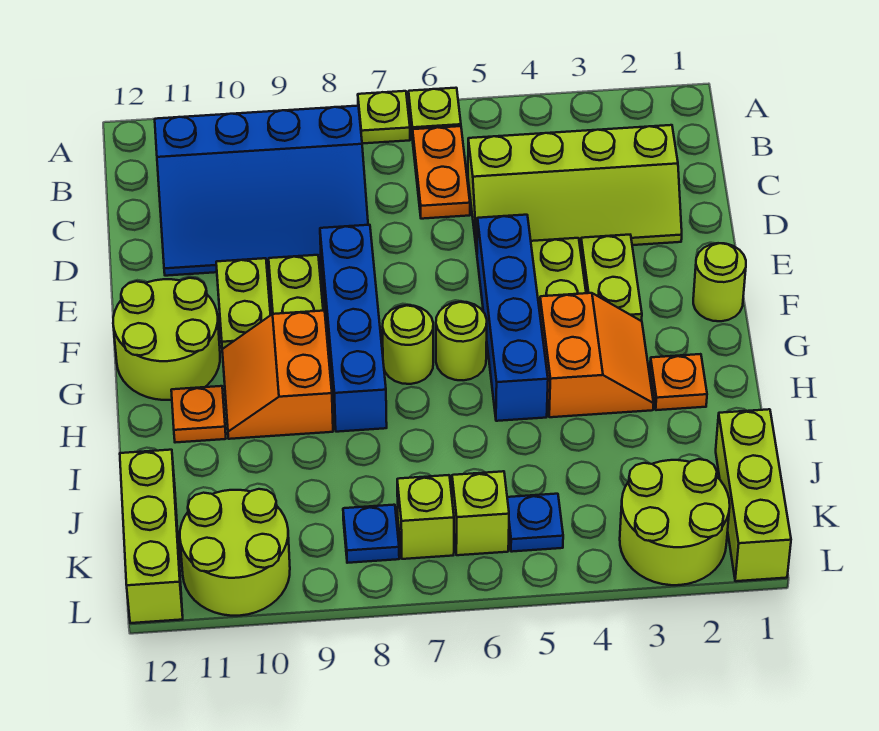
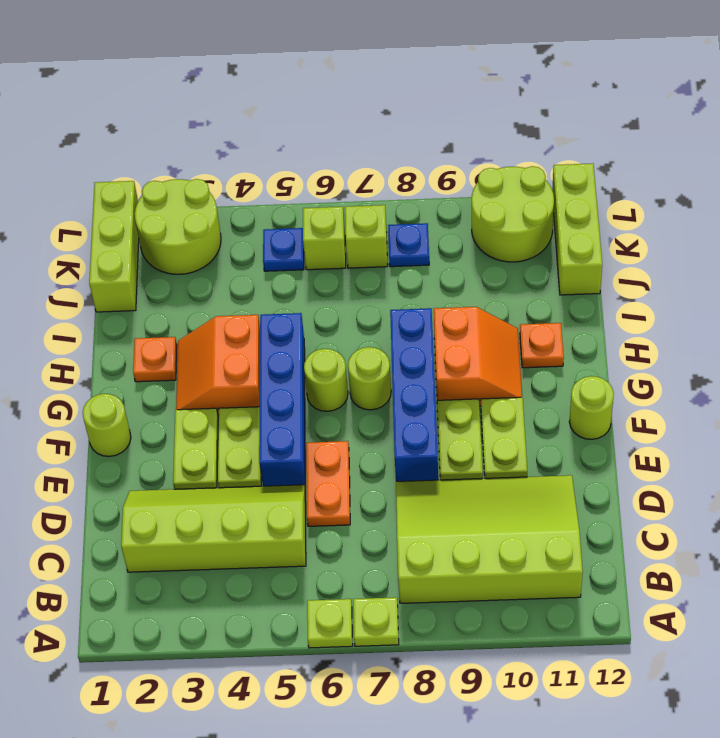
orange plate B6:C6 level 1 -> orange plate D6:E6 level 1
blue slope B8:D11 level 1 top B -> lime slope B8:D11 level 1 top B
lime round brick F11:G12 level 1 -> lime round brick F12 level 1

